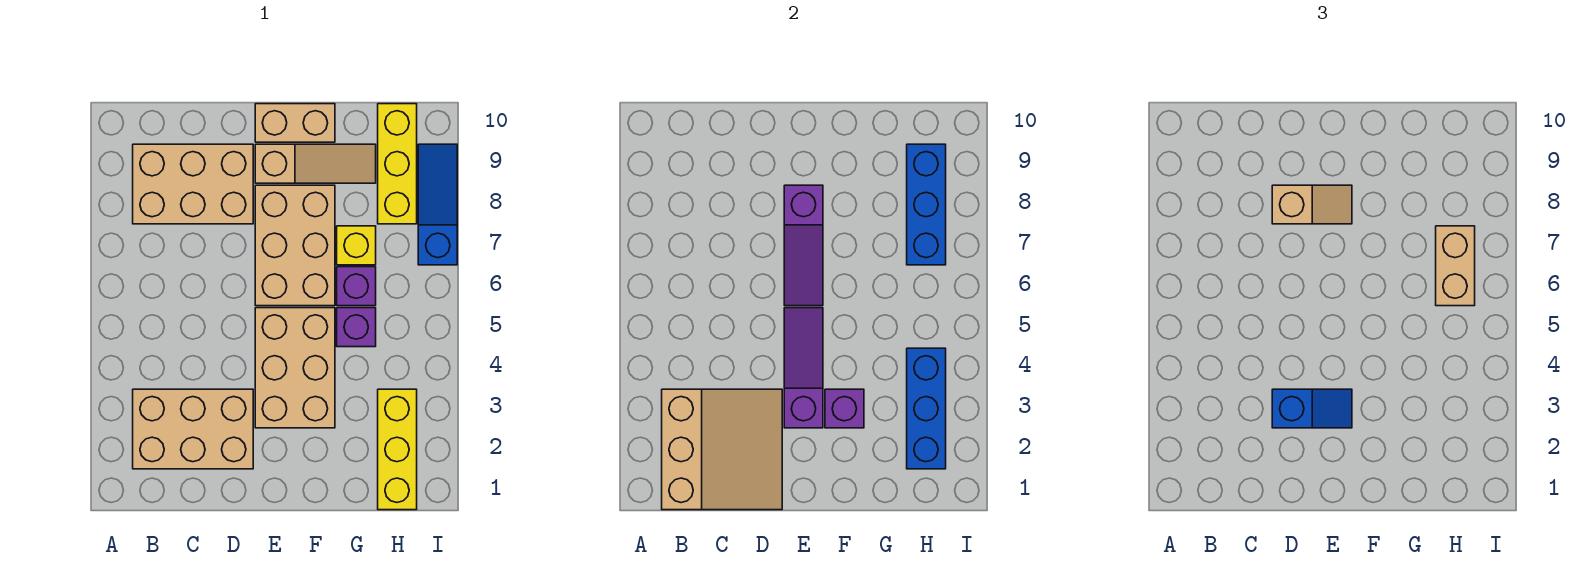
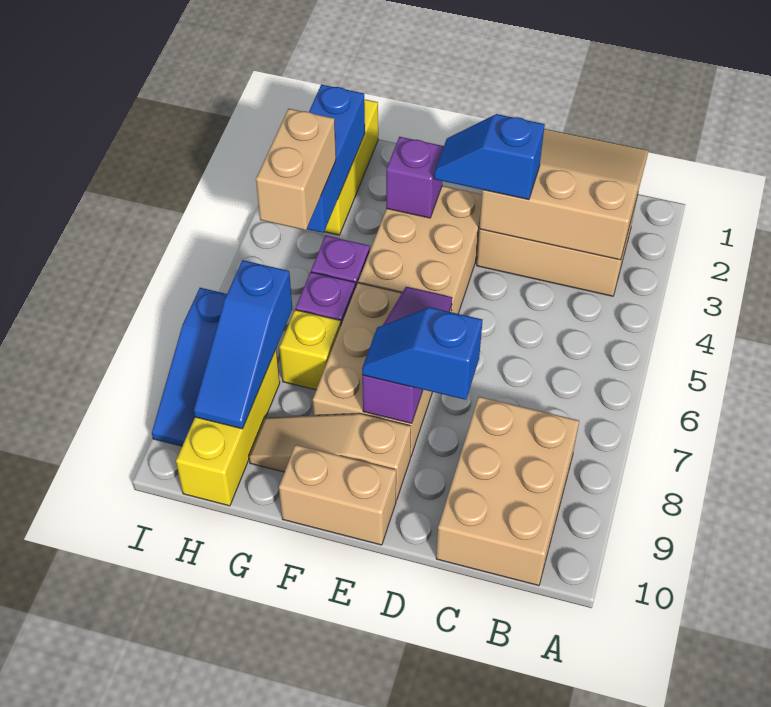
tan slope B1:D3 level 2 top B -> tan slope B1:D3 level 2 top 3
tan brick B8:D9 level 1 -> tan brick B8:C10 level 1
tan slope D8:E8 level 3 top D -> blue slope D8:E8 level 3 top D
purple slope E3:E5 level 2 top 3 -> none
tan brick H6:H7 level 3 -> tan brick H4:H5 level 3
blue brick H7:H9 level 2 -> blue slope H7:H9 level 2 top 7

